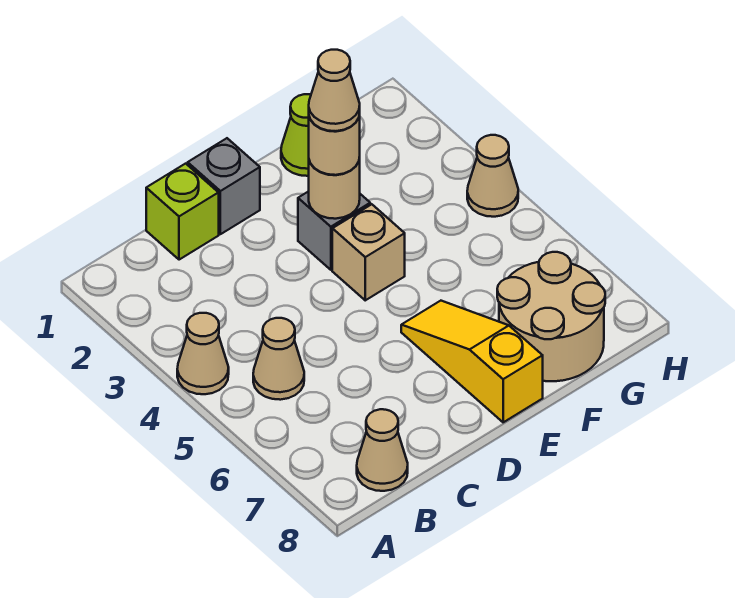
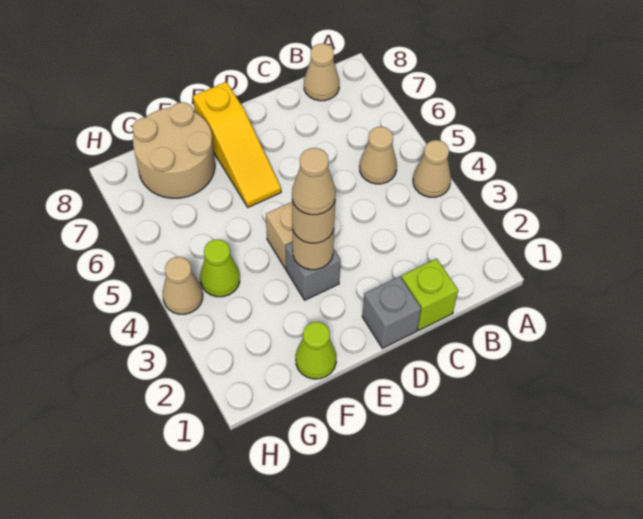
none -> lime cone G4 level 1

